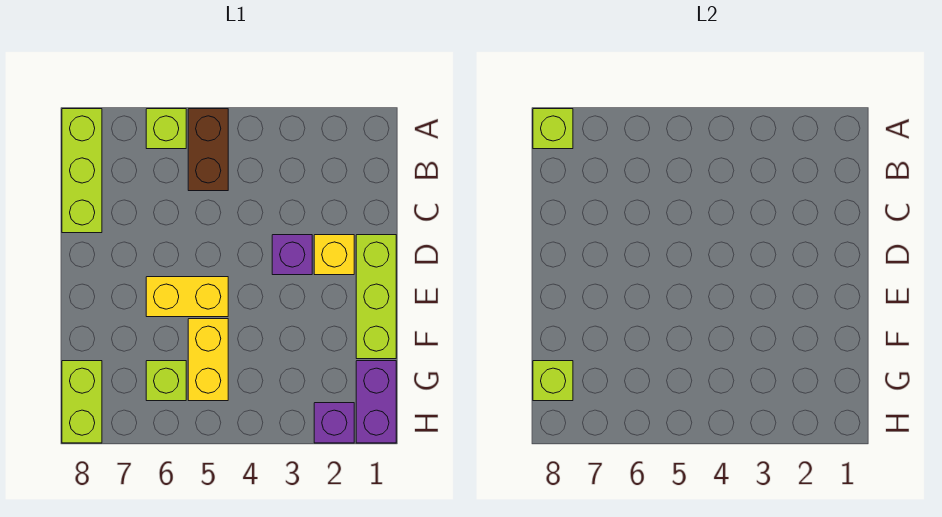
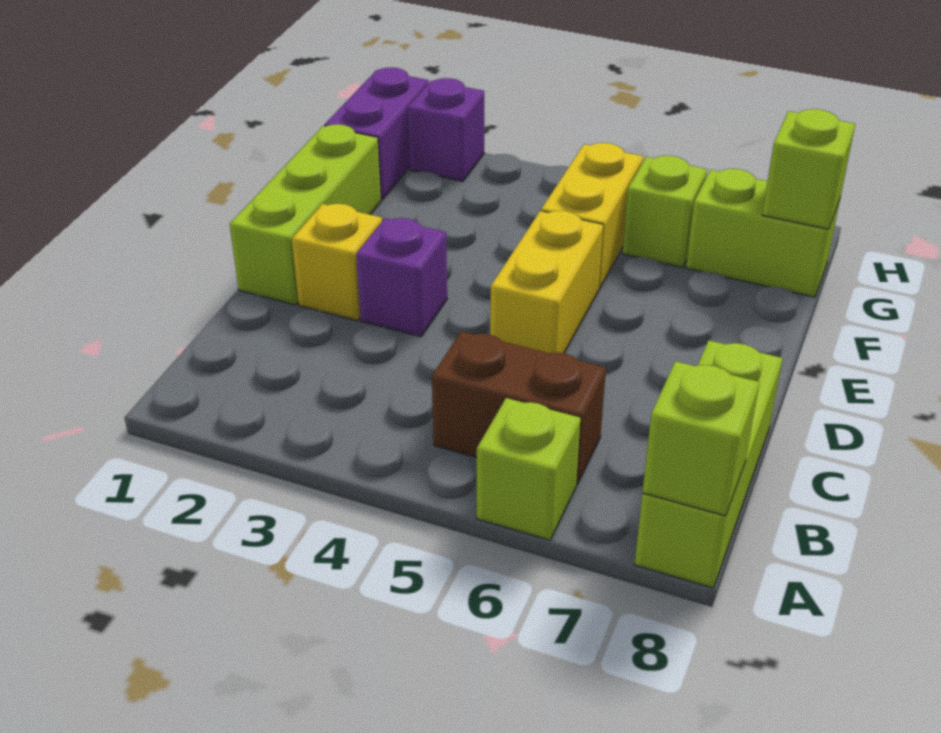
brown brick A5:B5 level 1 -> brown brick B5:B6 level 1
yellow brick E5:E6 level 1 -> yellow brick D5:E5 level 1
lime brick G8:H8 level 1 -> lime brick G7:G8 level 1

